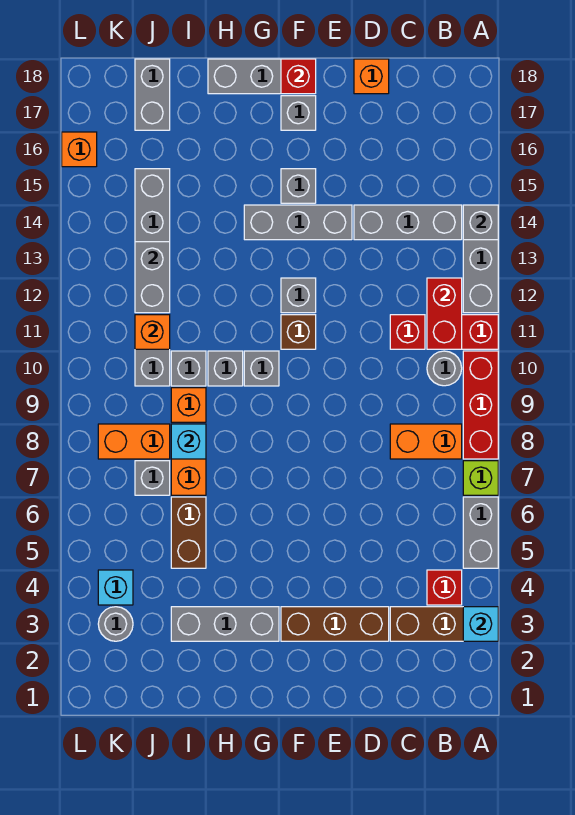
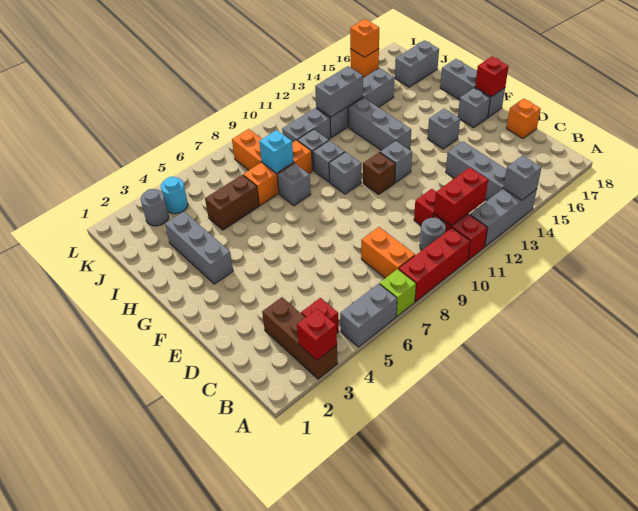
cyan brick A3 level 2 -> red brick A3 level 2
brown brick D3:F3 level 1 -> none
grey brick E14:G14 level 1 -> grey brick G13:I13 level 1
grey brick J7 level 1 -> grey brick H8 level 1
orange brick J11 level 2 -> orange brick L16 level 2
cyan brick K4 level 1 -> cyan round brick K4 level 1

